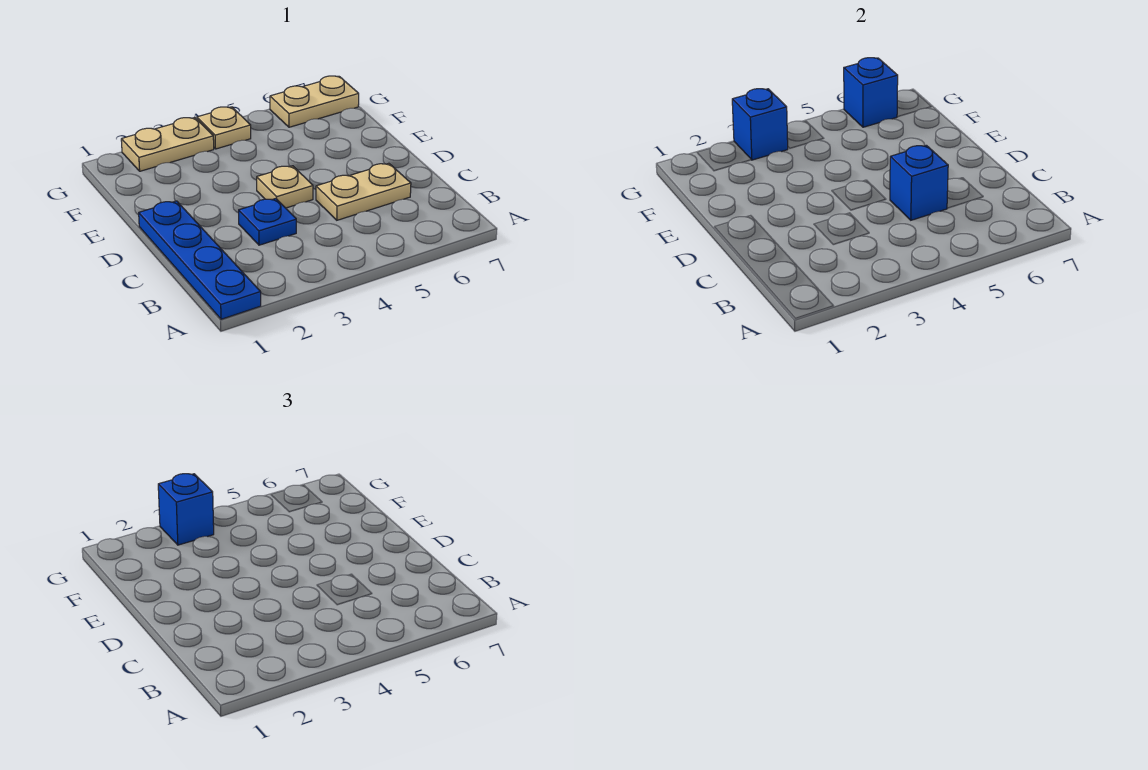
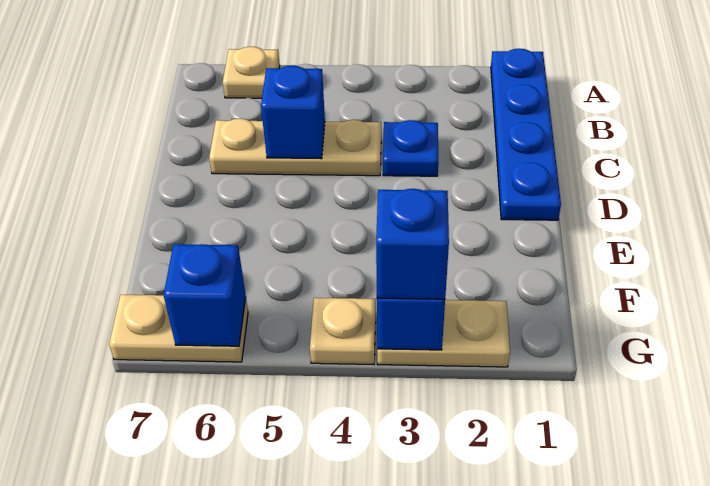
tan plate C5:C6 level 1 -> tan plate C4:C6 level 1
tan plate D4 level 1 -> tan plate A6 level 1

